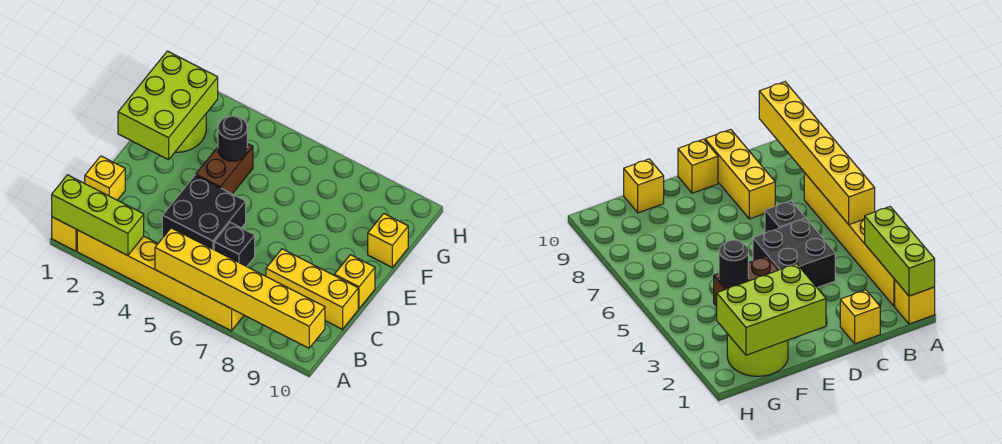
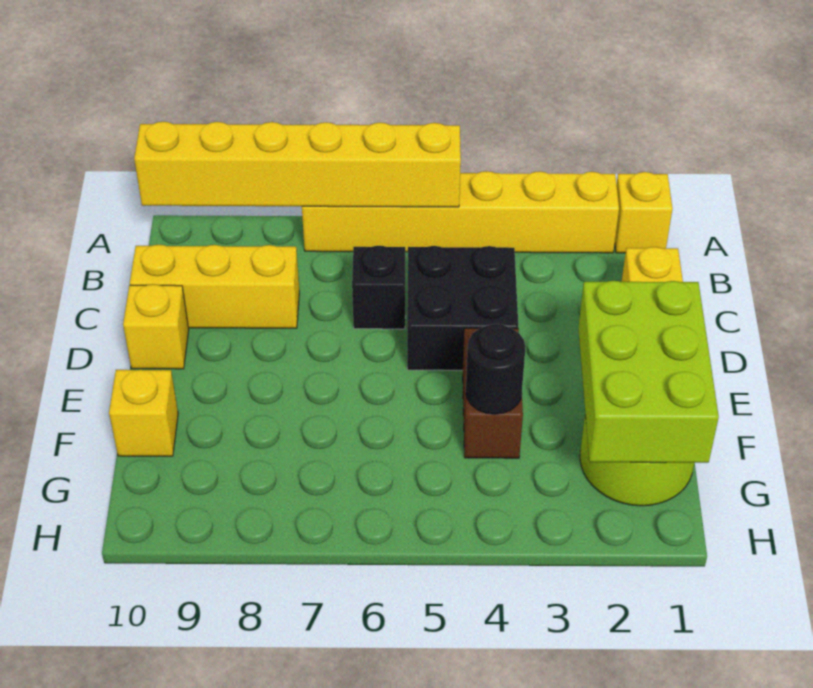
lime brick A1:A3 level 2 -> none

